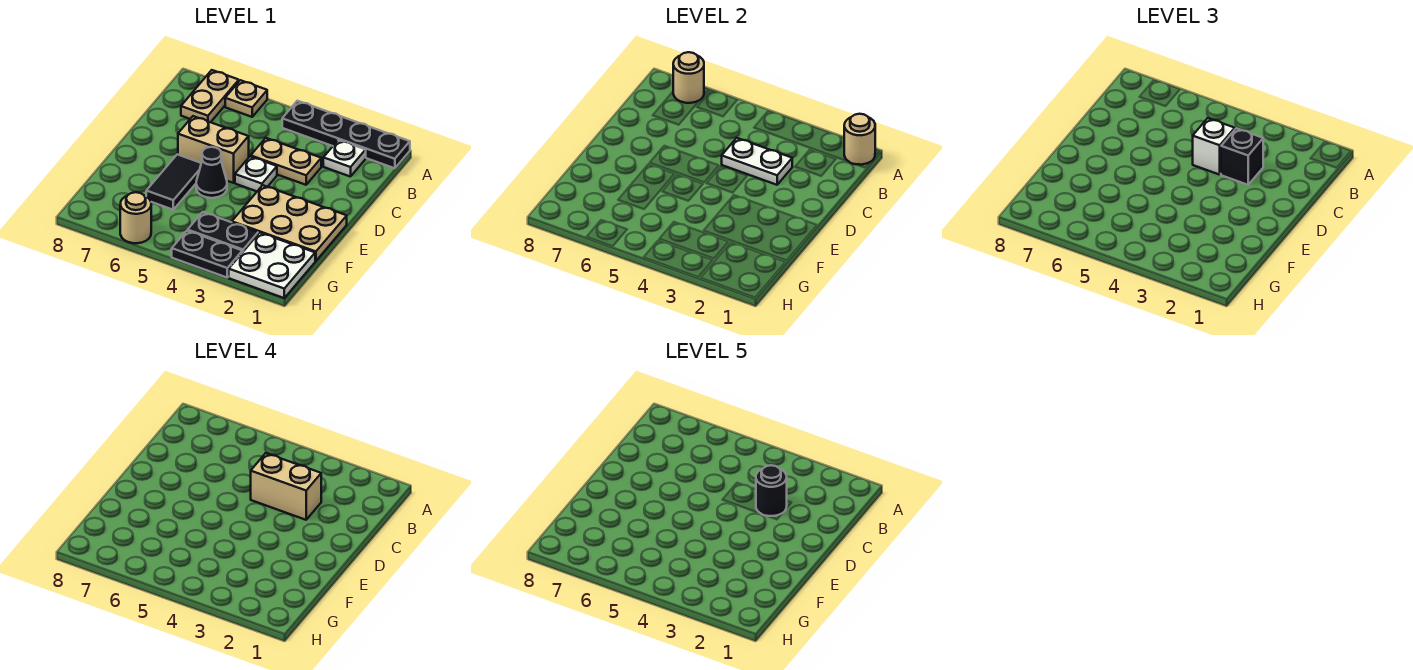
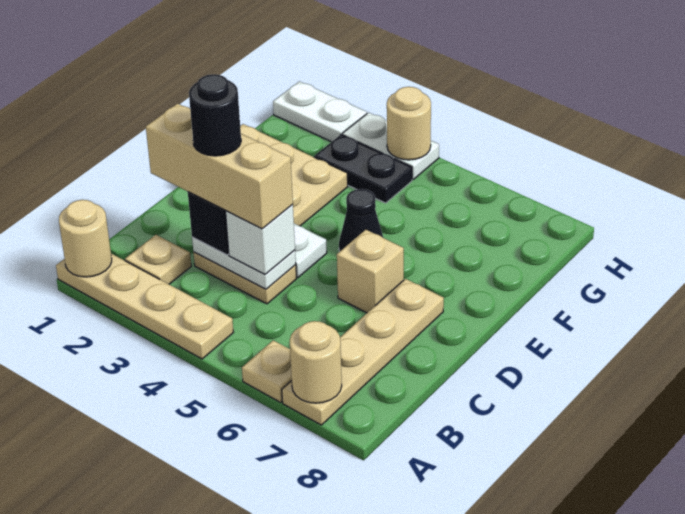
black plate A1:A4 level 1 -> tan plate A1:A4 level 1
tan plate A7:B7 level 1 -> tan plate A7:D7 level 1
white plate B2 level 1 -> tan plate B2 level 1
tan brick C3:C4 level 4 -> tan brick C2:C4 level 4
tan brick D5:D6 level 1 -> tan brick D6 level 1
black tile E6:F6 level 1 -> none
white plate G1:H2 level 1 -> white plate H1:H2 level 1
black plate H3:H4 level 1 -> white plate H3:H4 level 1
tan round brick H6 level 1 -> tan round brick H4 level 2

